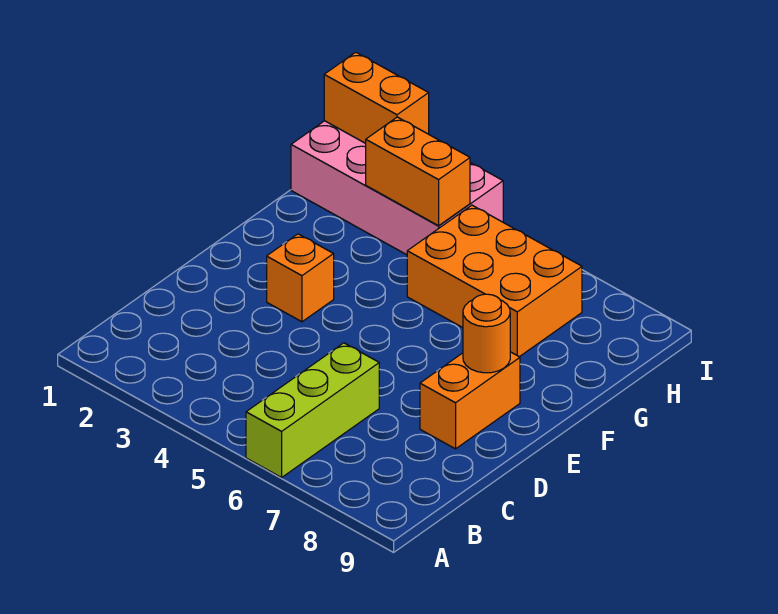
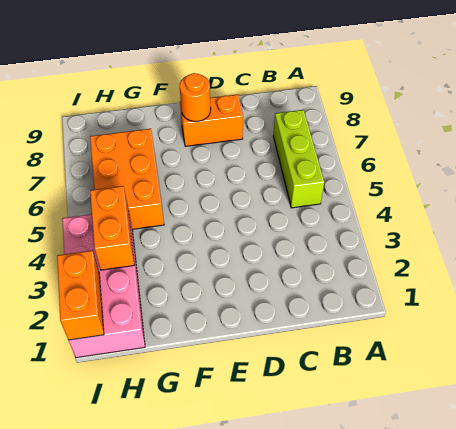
lime brick A6:C6 level 1 -> lime brick B5:B7 level 1
orange brick E3 level 1 -> none

